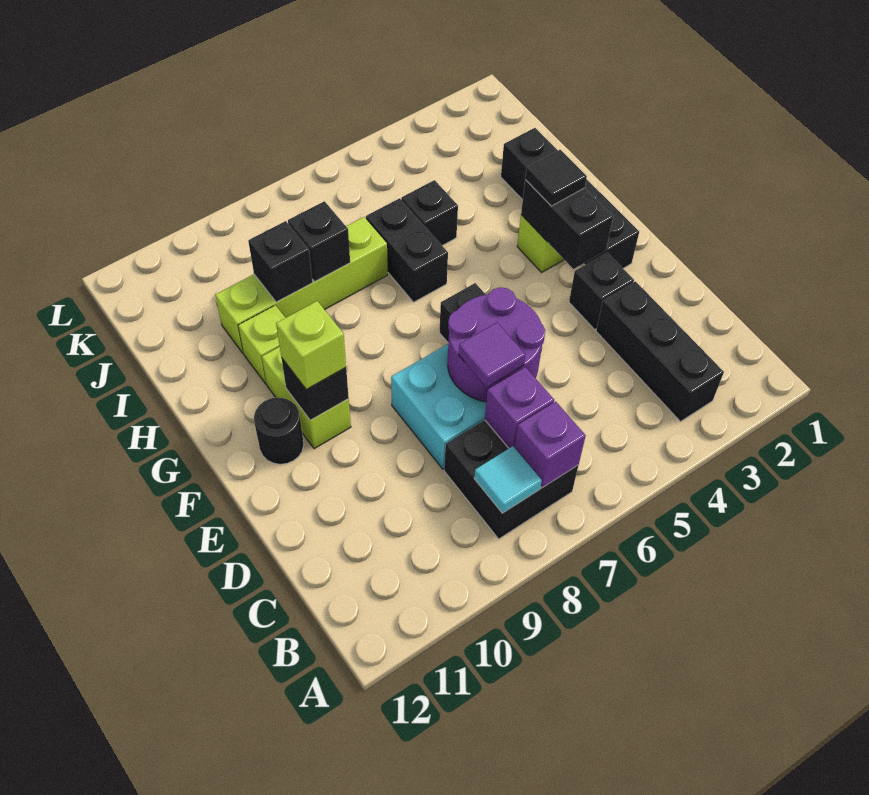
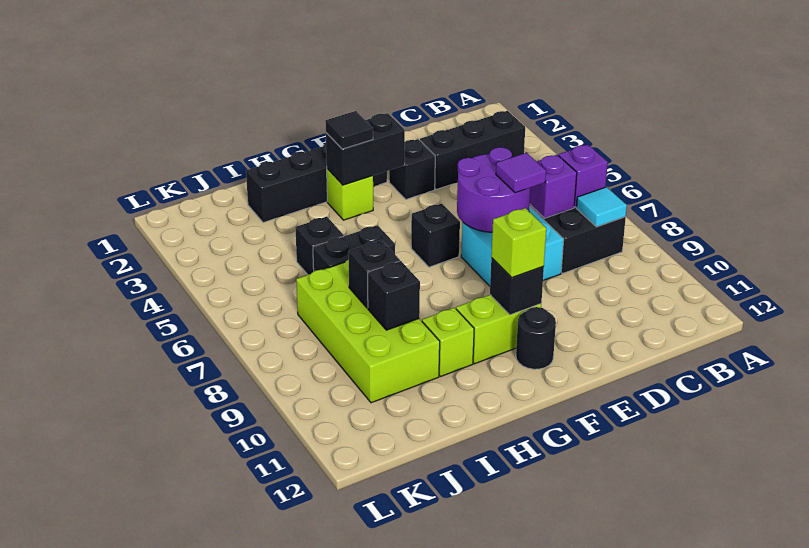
lime brick I7:I10 level 1 -> lime brick I7:J10 level 1

